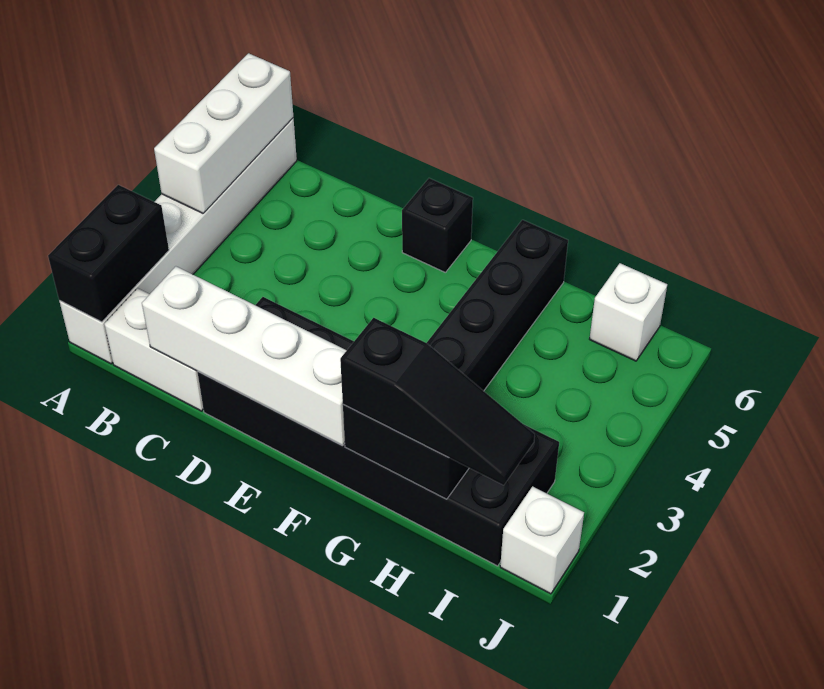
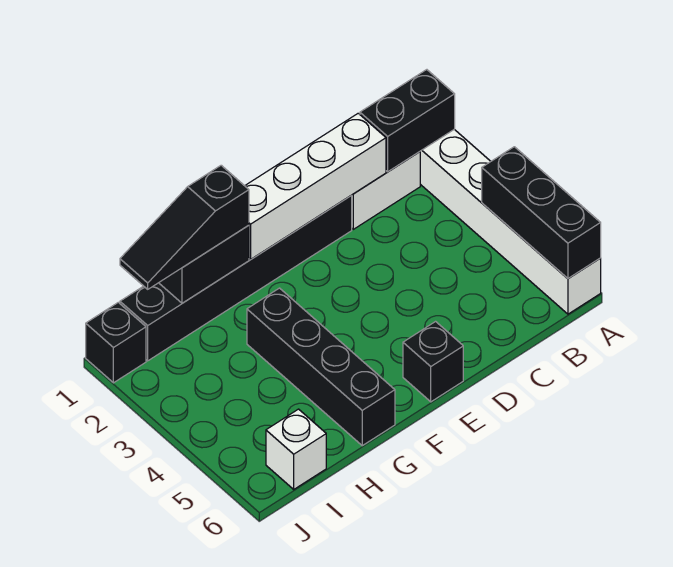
black brick A1:A2 level 2 -> black brick A1:B1 level 2
white brick A4:A6 level 2 -> black brick A4:A6 level 2
black brick D1:I2 level 1 -> black brick D1:I1 level 1
white brick J1 level 1 -> black brick J1 level 1

